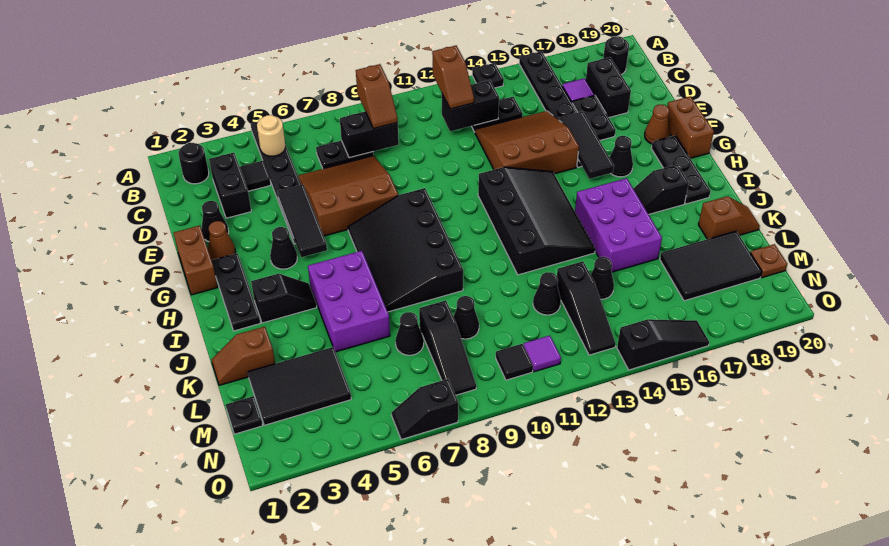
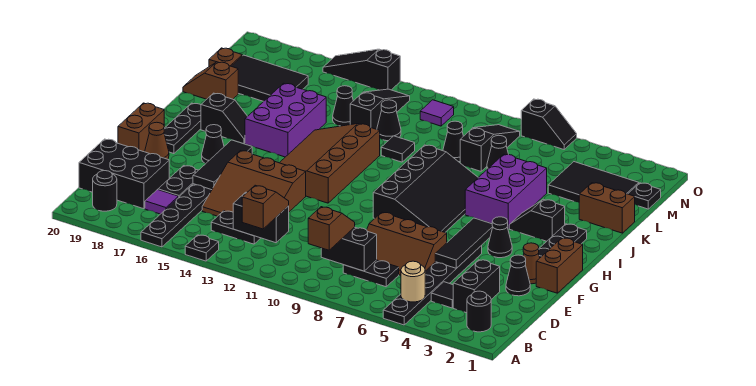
black brick C18:D18 level 1 -> black brick C18:D20 level 1
brown slope D6:F8 level 1 top F -> brown slope D6:E8 level 1 top E
black slope G12:J14 level 1 top 12 -> brown slope G12:J14 level 1 top 12
brown slope K1:K2 level 1 top 2 -> brown brick K1:K2 level 1
black tile N10 level 1 -> black tile K11 level 1

